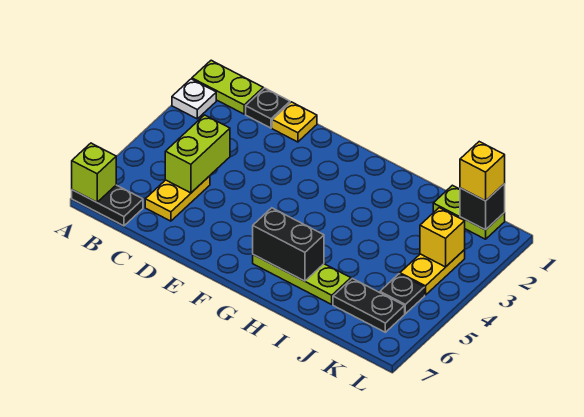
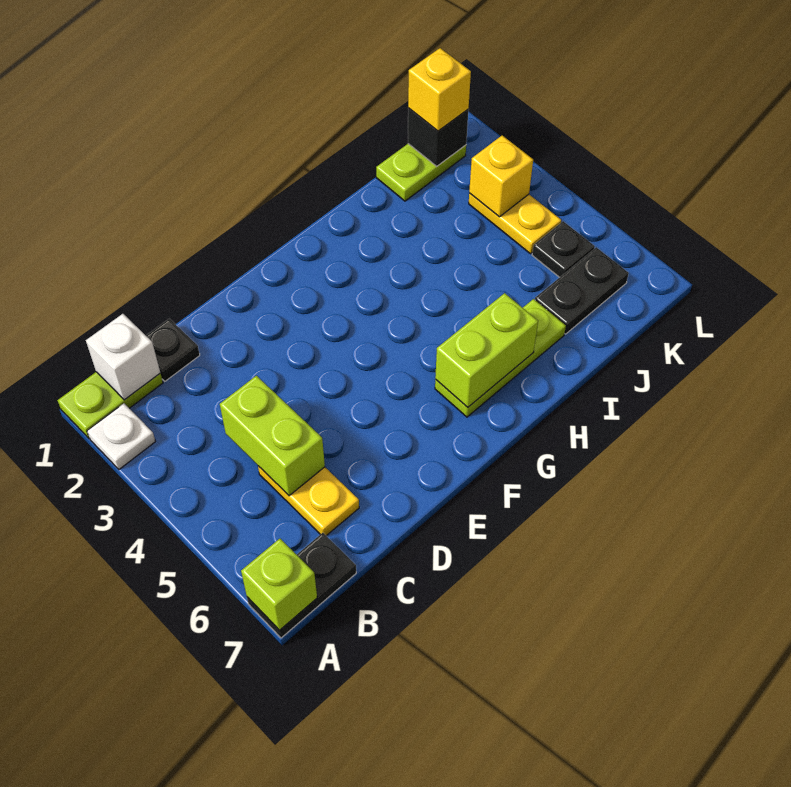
none -> white brick B1 level 2
yellow plate D1 level 1 -> none
black brick G6:H6 level 2 -> lime brick G6:H6 level 2

